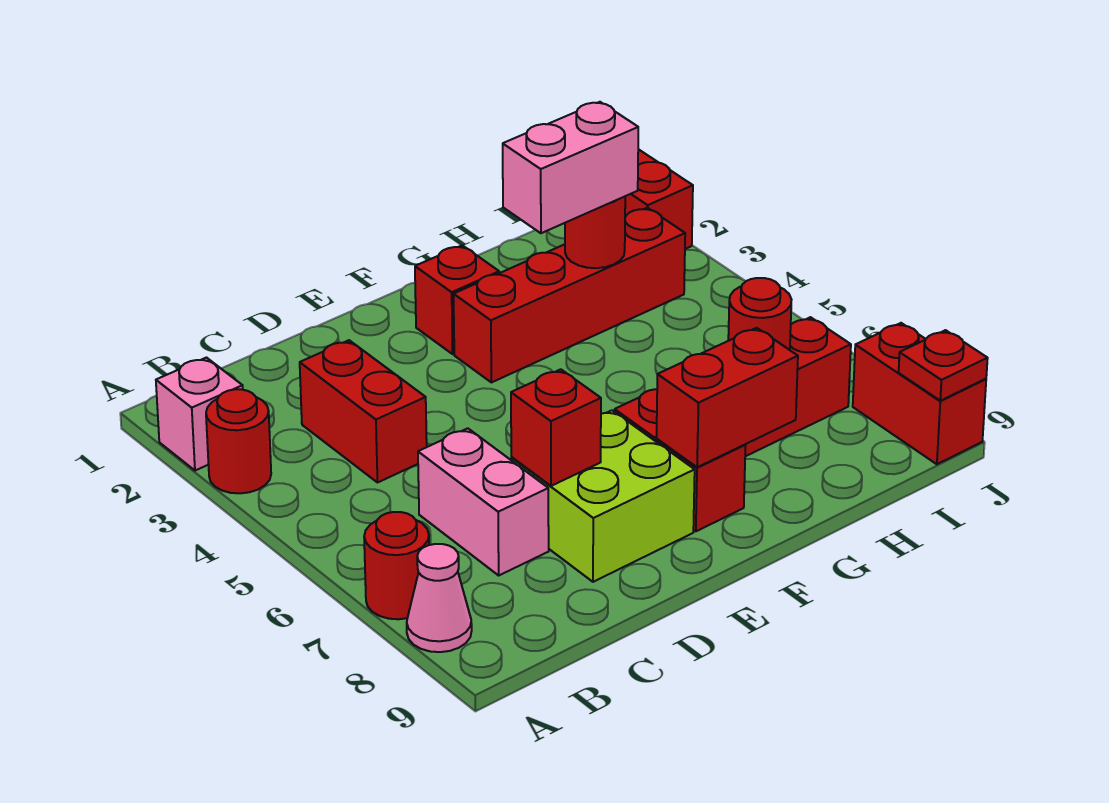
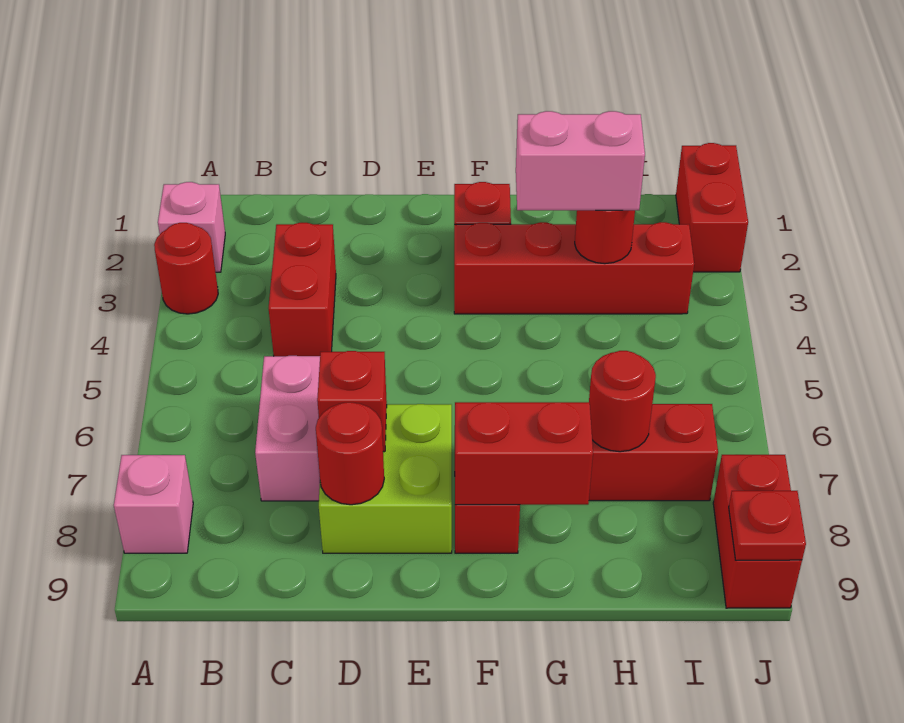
red round brick A7 level 1 -> red round brick D8 level 2
pink cone A8 level 1 -> pink brick A8 level 1

